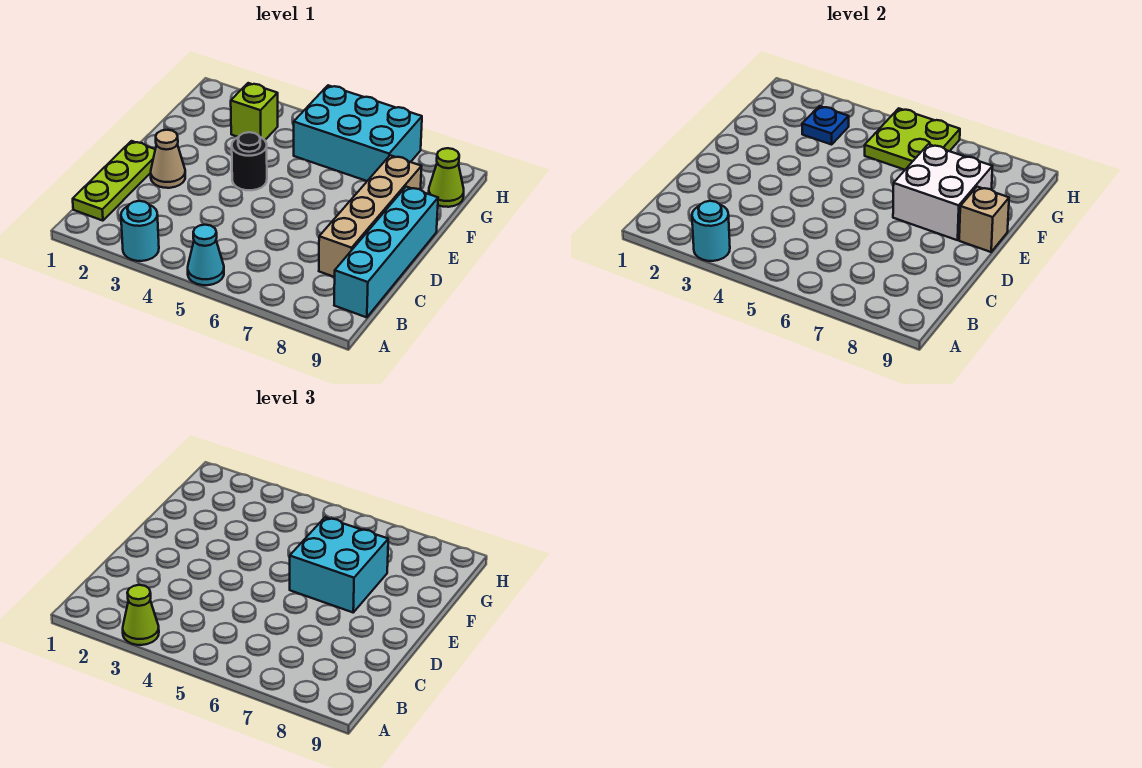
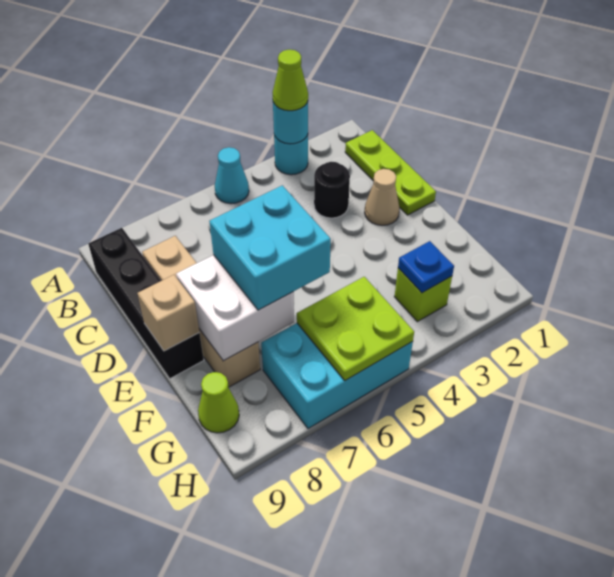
cyan brick B9:E9 level 1 -> black brick B9:E9 level 1
black round brick E4 level 1 -> black round brick C3 level 1

